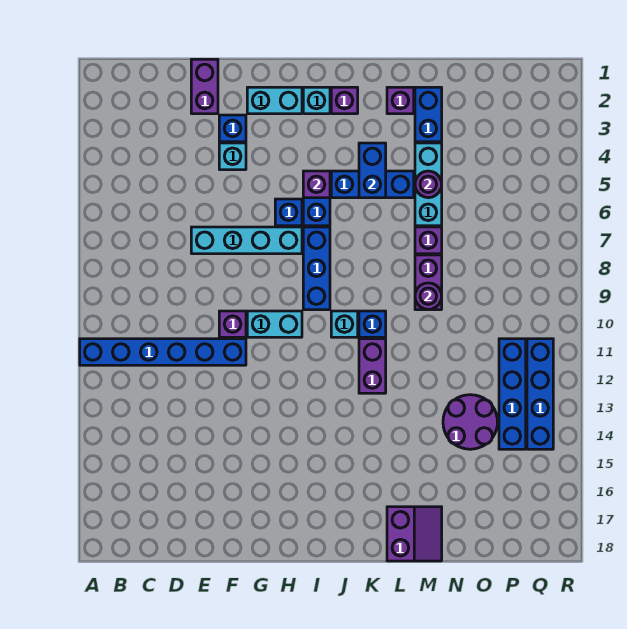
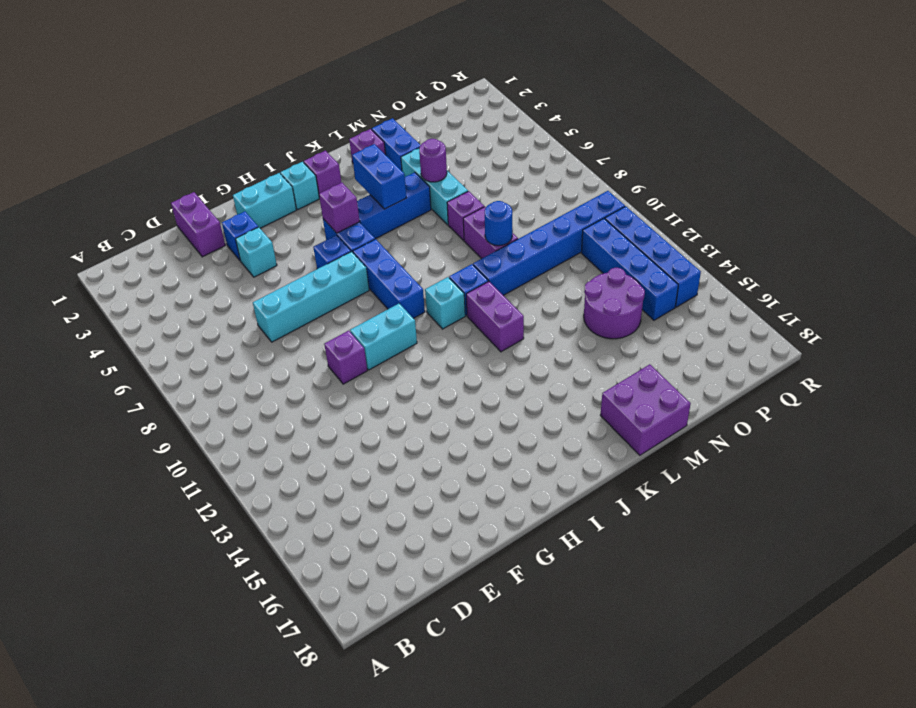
blue brick A11:F11 level 1 -> blue brick L10:Q10 level 1
purple slope L17:M18 level 1 top L -> purple brick L17:M18 level 1
purple round brick M9 level 2 -> blue round brick M9 level 2

